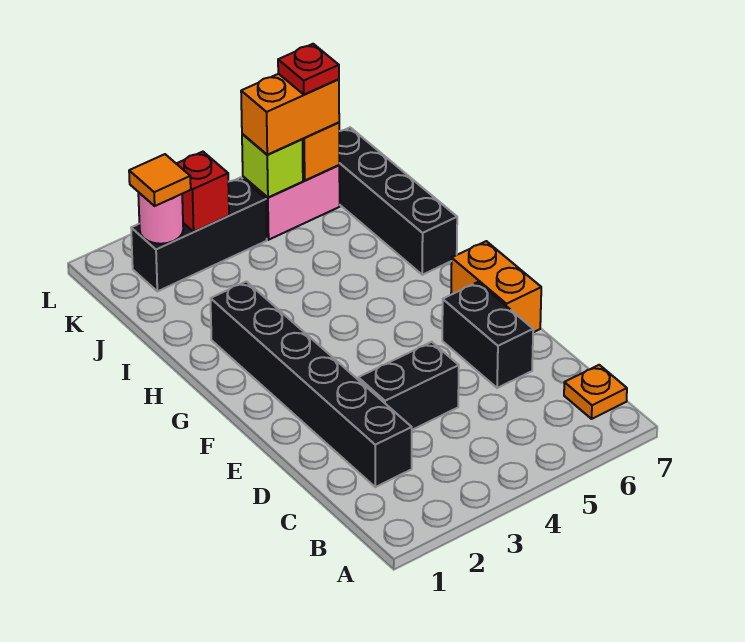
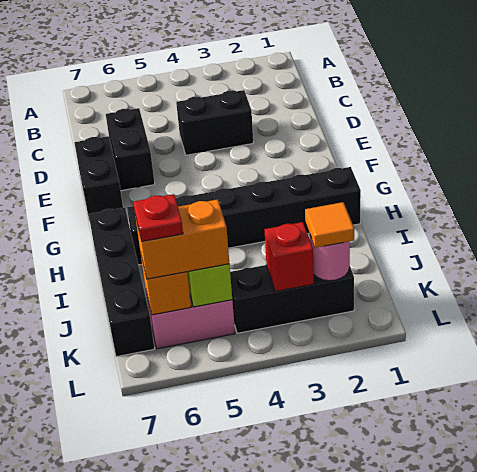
orange plate B7 level 1 -> none
black brick C2:H2 level 1 -> black brick H1:H6 level 1
orange brick E7:F7 level 1 -> black brick E7:F7 level 1

